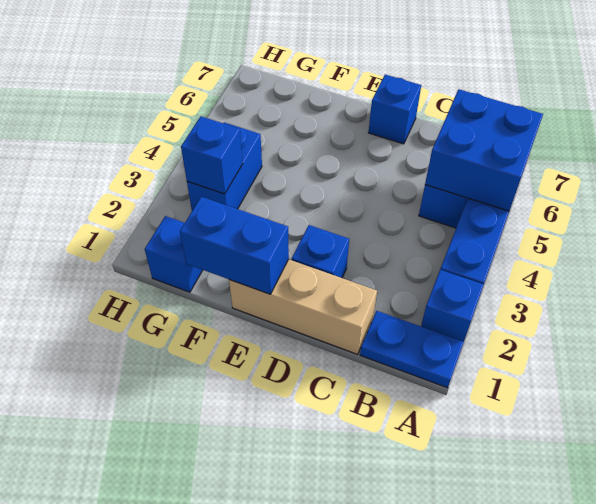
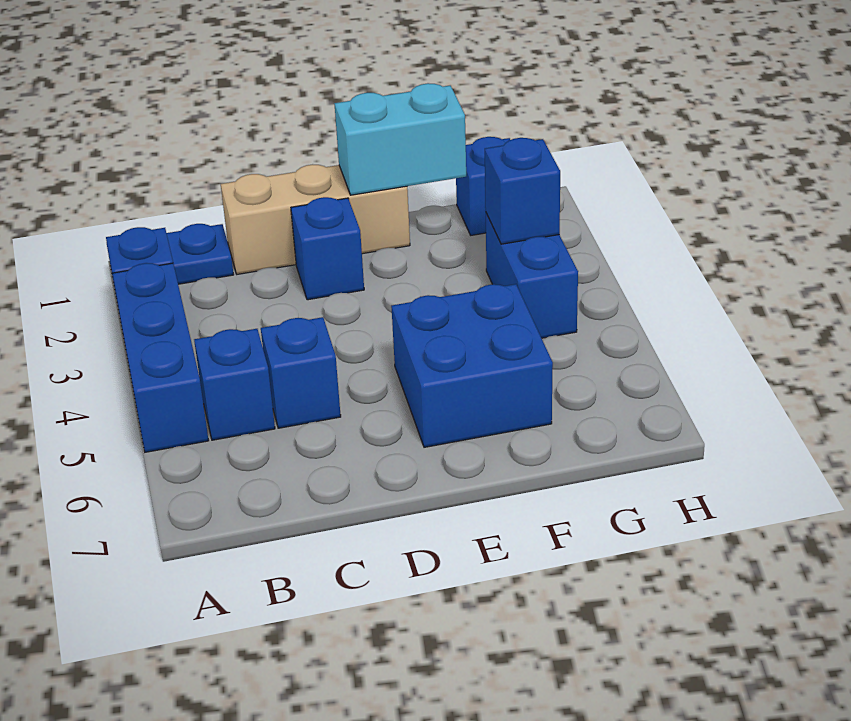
blue brick A5:B6 level 2 -> blue brick E5:F6 level 1
blue brick D7 level 1 -> blue brick C5 level 1
blue brick E1:F1 level 2 -> cyan brick E1:F1 level 2

